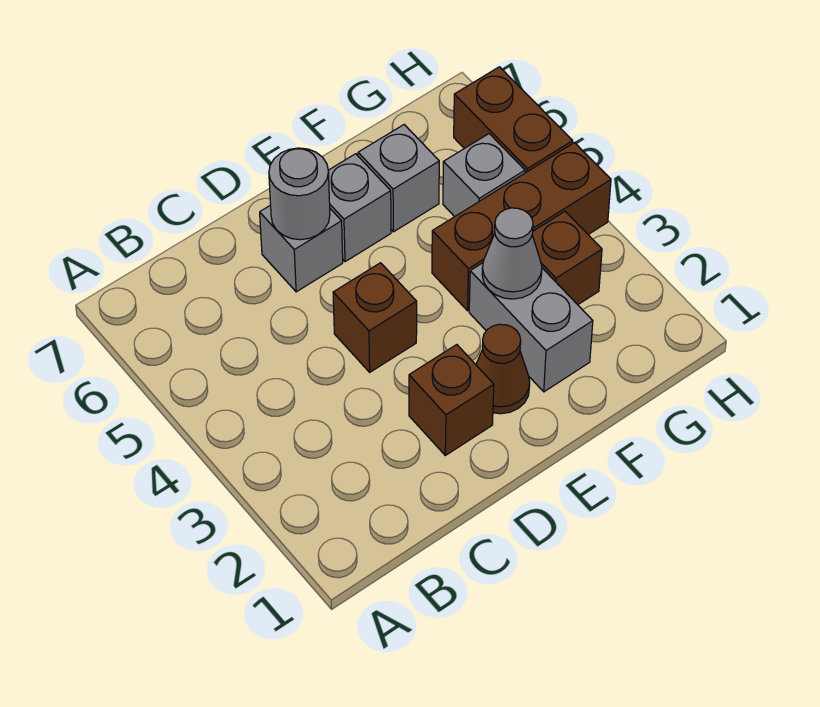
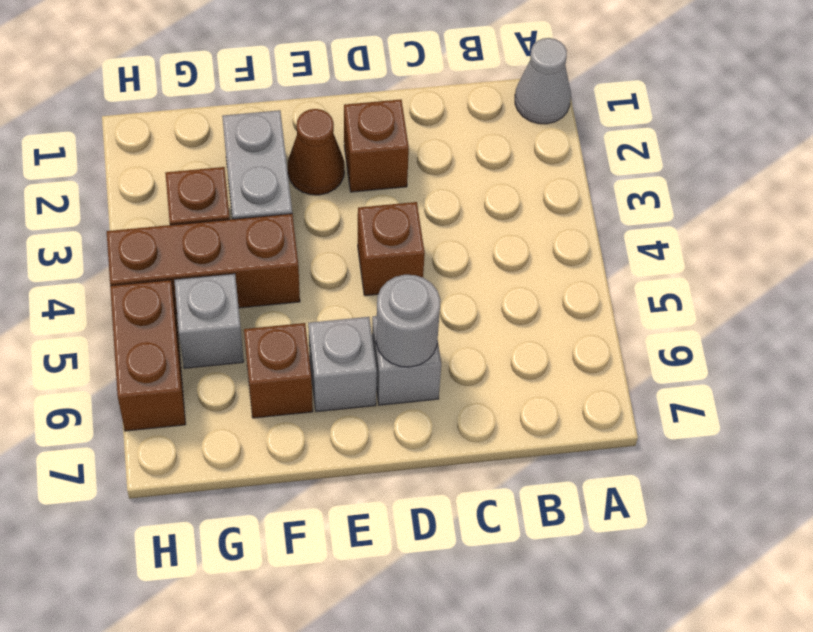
grey cone F3 level 2 -> grey cone A1 level 1
grey brick F6 level 1 -> brown brick F6 level 1

